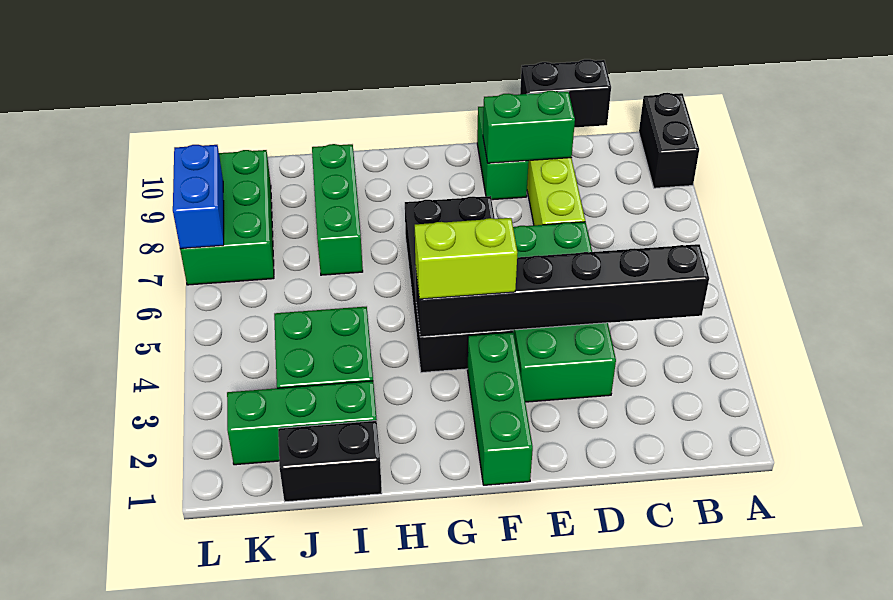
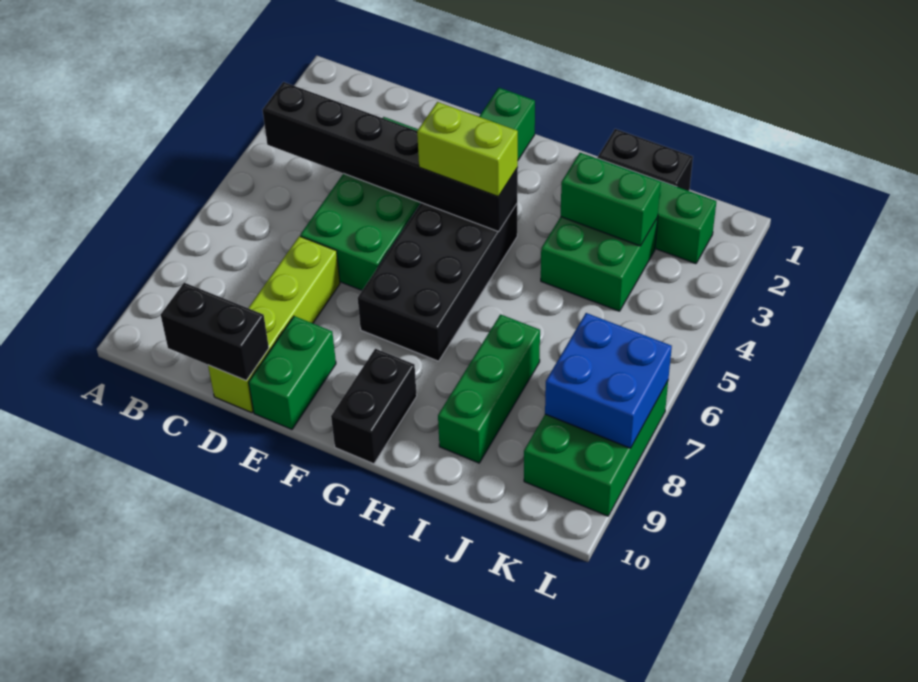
black brick A9:A10 level 1 -> black brick G9:G10 level 1
green brick D9:E9 level 2 -> green brick I3:J3 level 2
blue brick L7:L8 level 2 -> blue brick K7:L8 level 2

